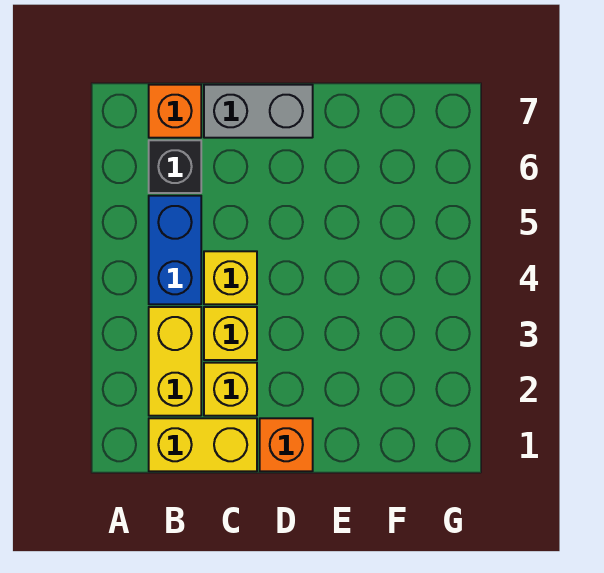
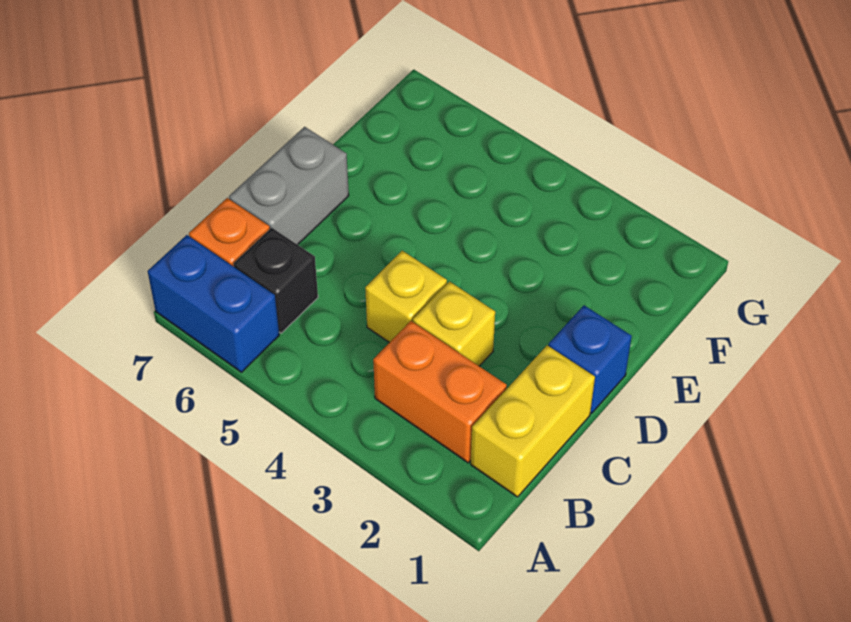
yellow brick B2:B3 level 1 -> orange brick B2:B3 level 1
blue brick B4:B5 level 1 -> blue brick A6:A7 level 1
yellow brick C2 level 1 -> none
orange brick D1 level 1 -> blue brick D1 level 1

